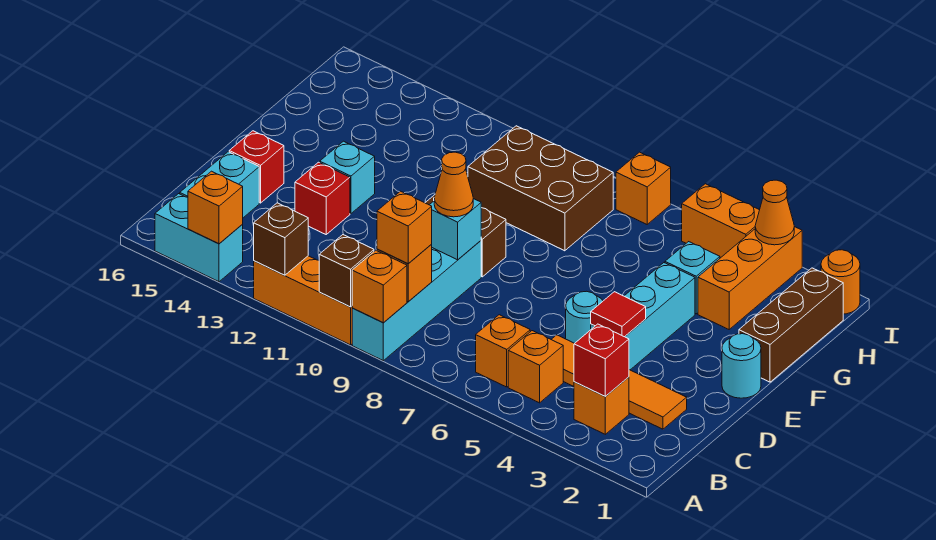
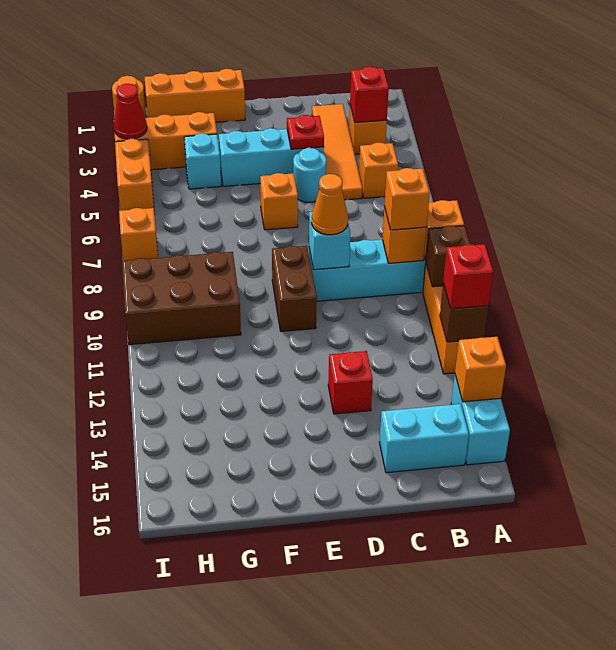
orange brick B6 level 1 -> orange brick E6 level 1
red tile D4 level 2 -> red plate D4 level 2
red brick D15 level 1 -> red brick A12 level 3
cyan round brick E1 level 1 -> none
cyan brick E13 level 1 -> none
brown brick F1:H1 level 1 -> orange brick F1:H1 level 1
brown brick G8:H10 level 1 -> brown brick G9:I10 level 1
orange cone I3 level 2 -> red cone I3 level 2

